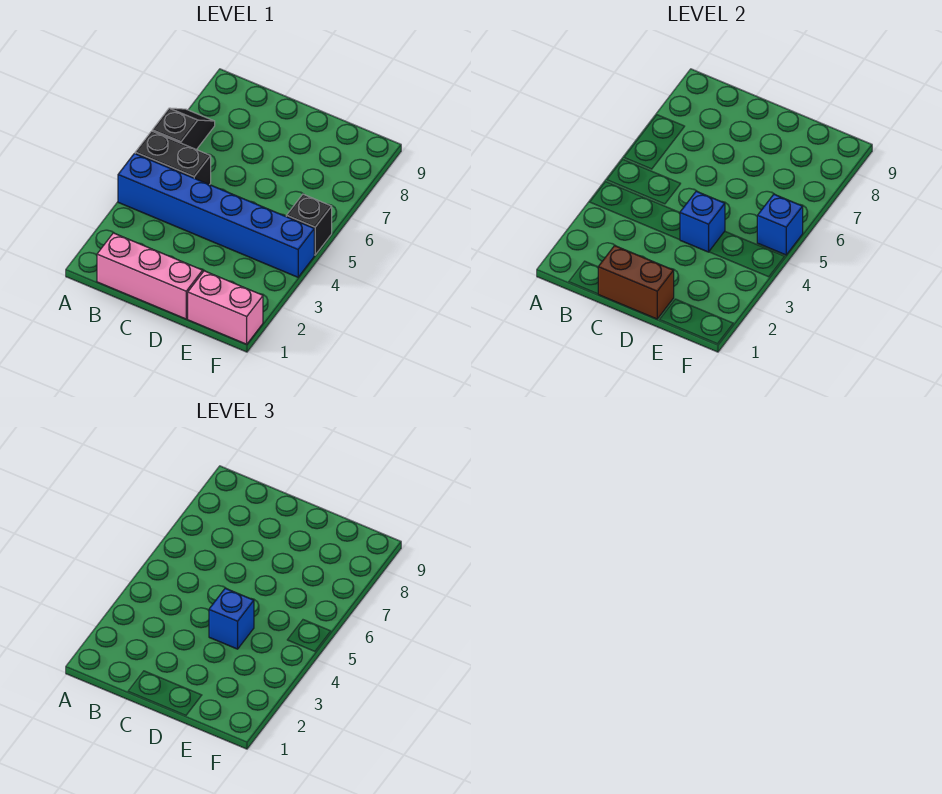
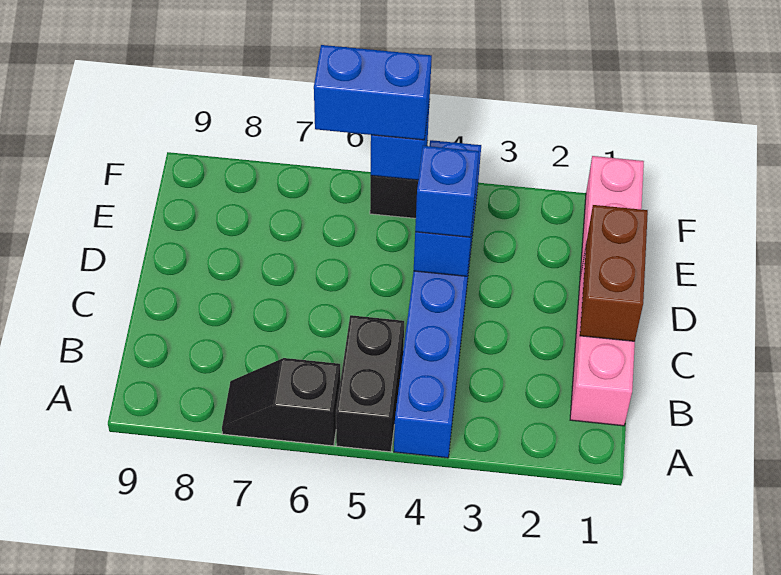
none -> blue brick F5:F6 level 3

